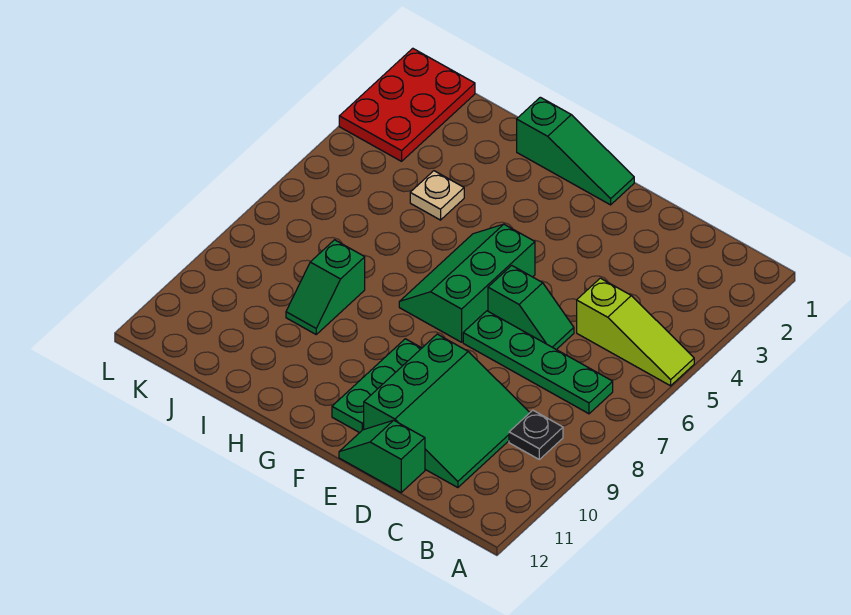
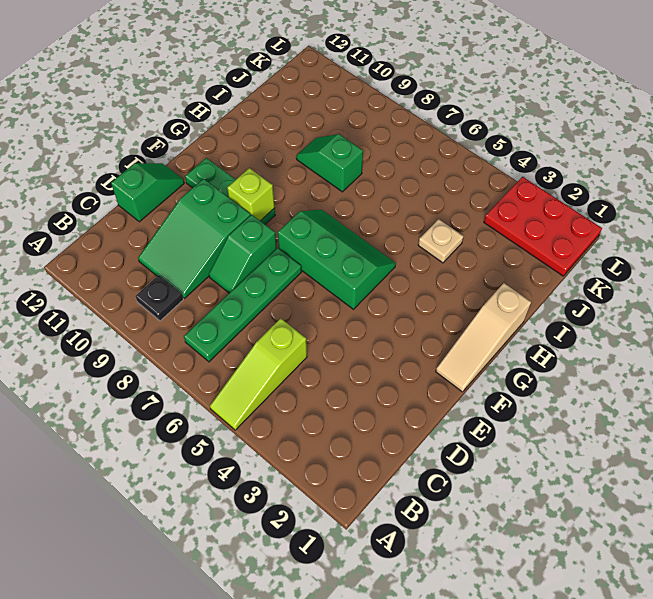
green slope C9:E11 level 1 top E -> green slope C9:E10 level 1 top E
green slope D6:E6 level 1 top E -> green slope D8:E8 level 1 top E
green slope F1:H1 level 1 top H -> tan slope F1:H1 level 1 top H
none -> lime brick F9 level 2

